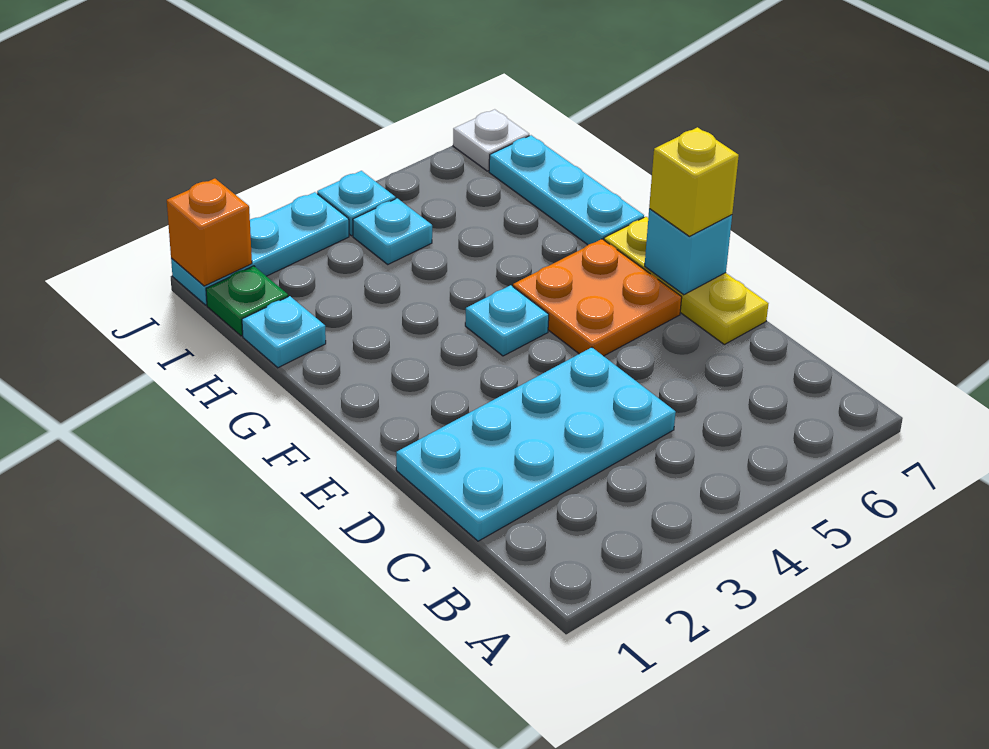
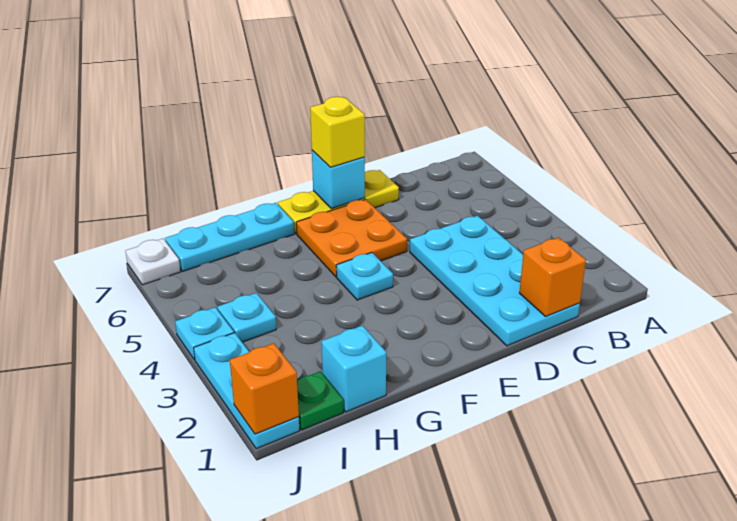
none -> orange brick C1 level 2
cyan plate H1 level 1 -> cyan brick H1 level 1

